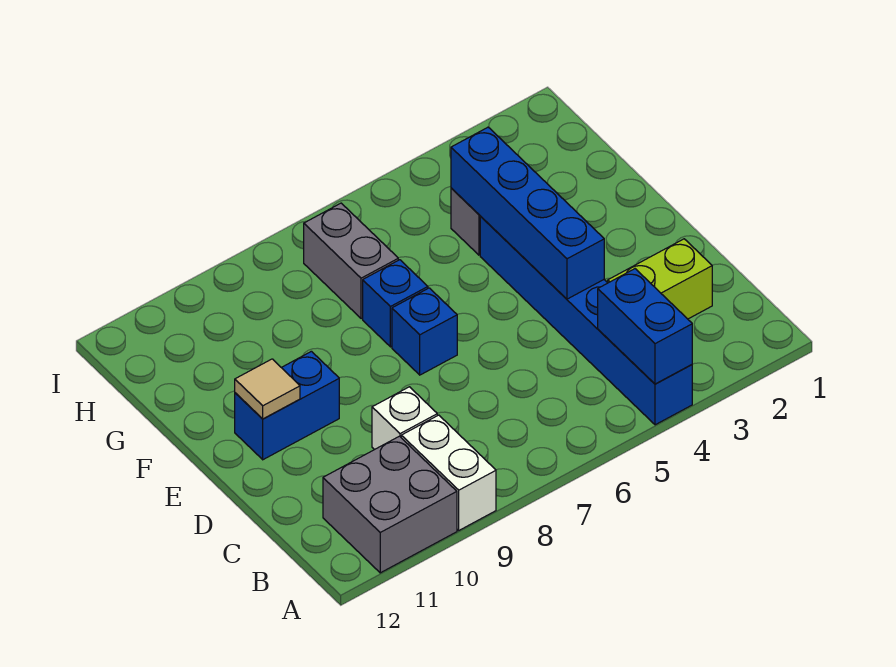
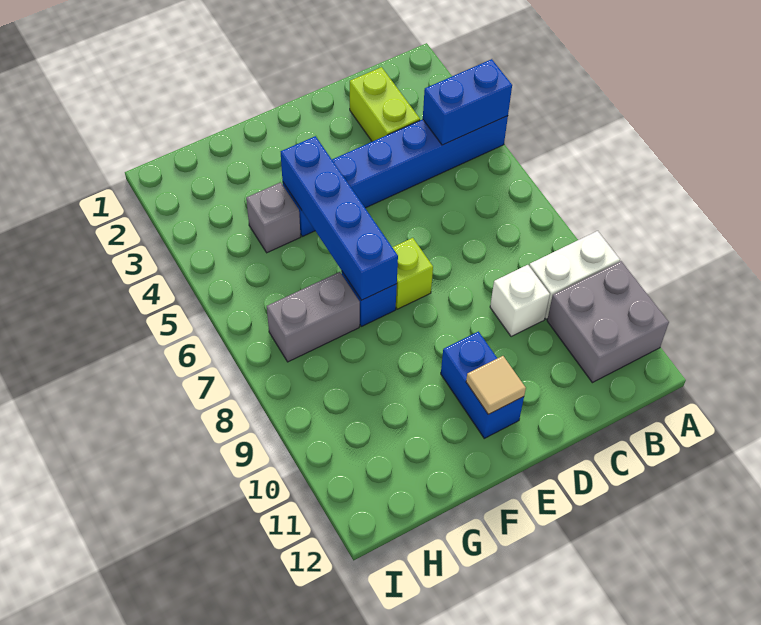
blue brick D4:G4 level 2 -> blue brick F4:F7 level 2
blue brick E7 level 1 -> lime brick E7 level 1

